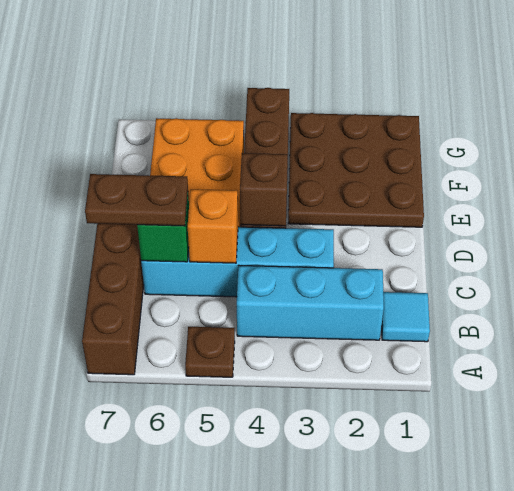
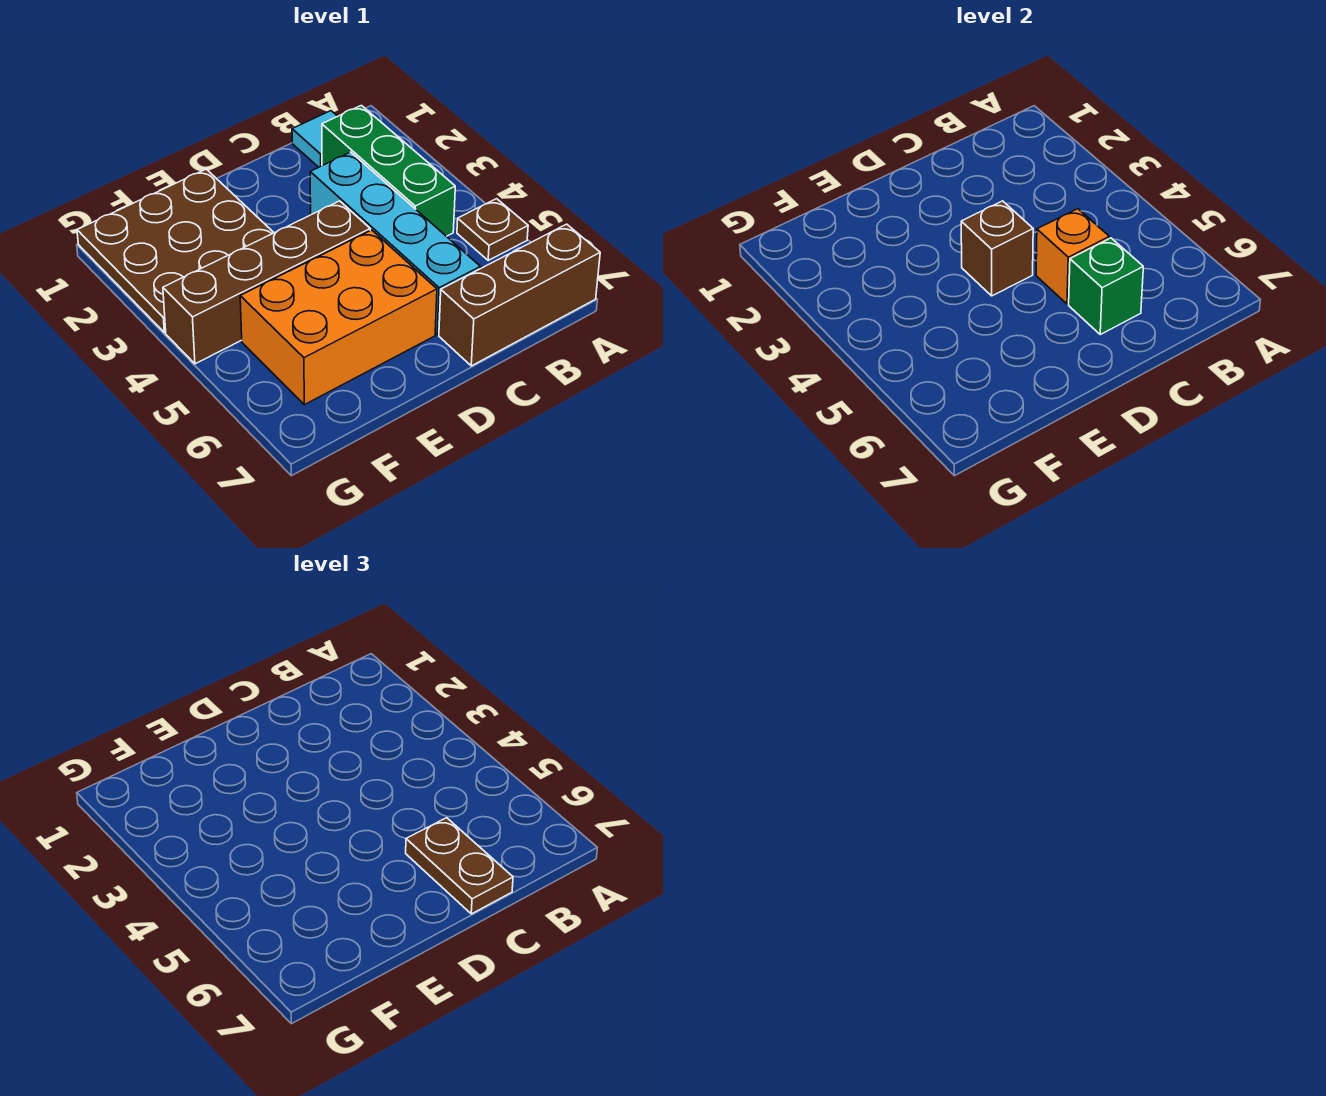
cyan brick B2:B4 level 1 -> green brick B2:B4 level 1

